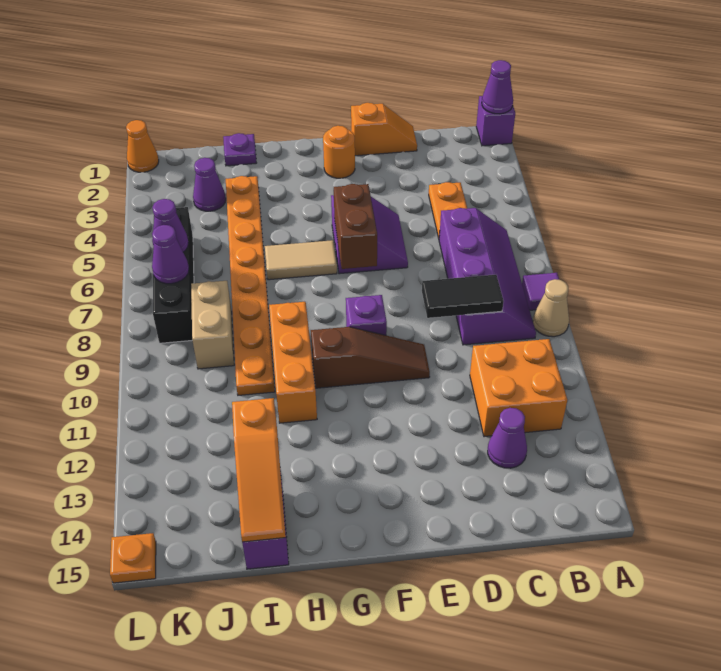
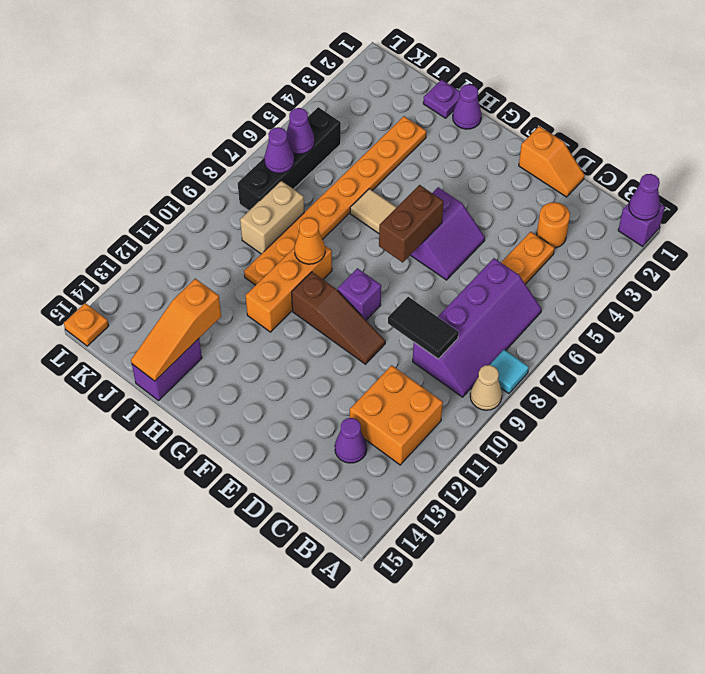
purple tile A8 level 1 -> cyan tile A8 level 1
orange round brick F2 level 1 -> orange round brick C3 level 1
purple cone J3 level 1 -> purple cone H1 level 1
orange cone L1 level 1 -> orange cone H9 level 2

